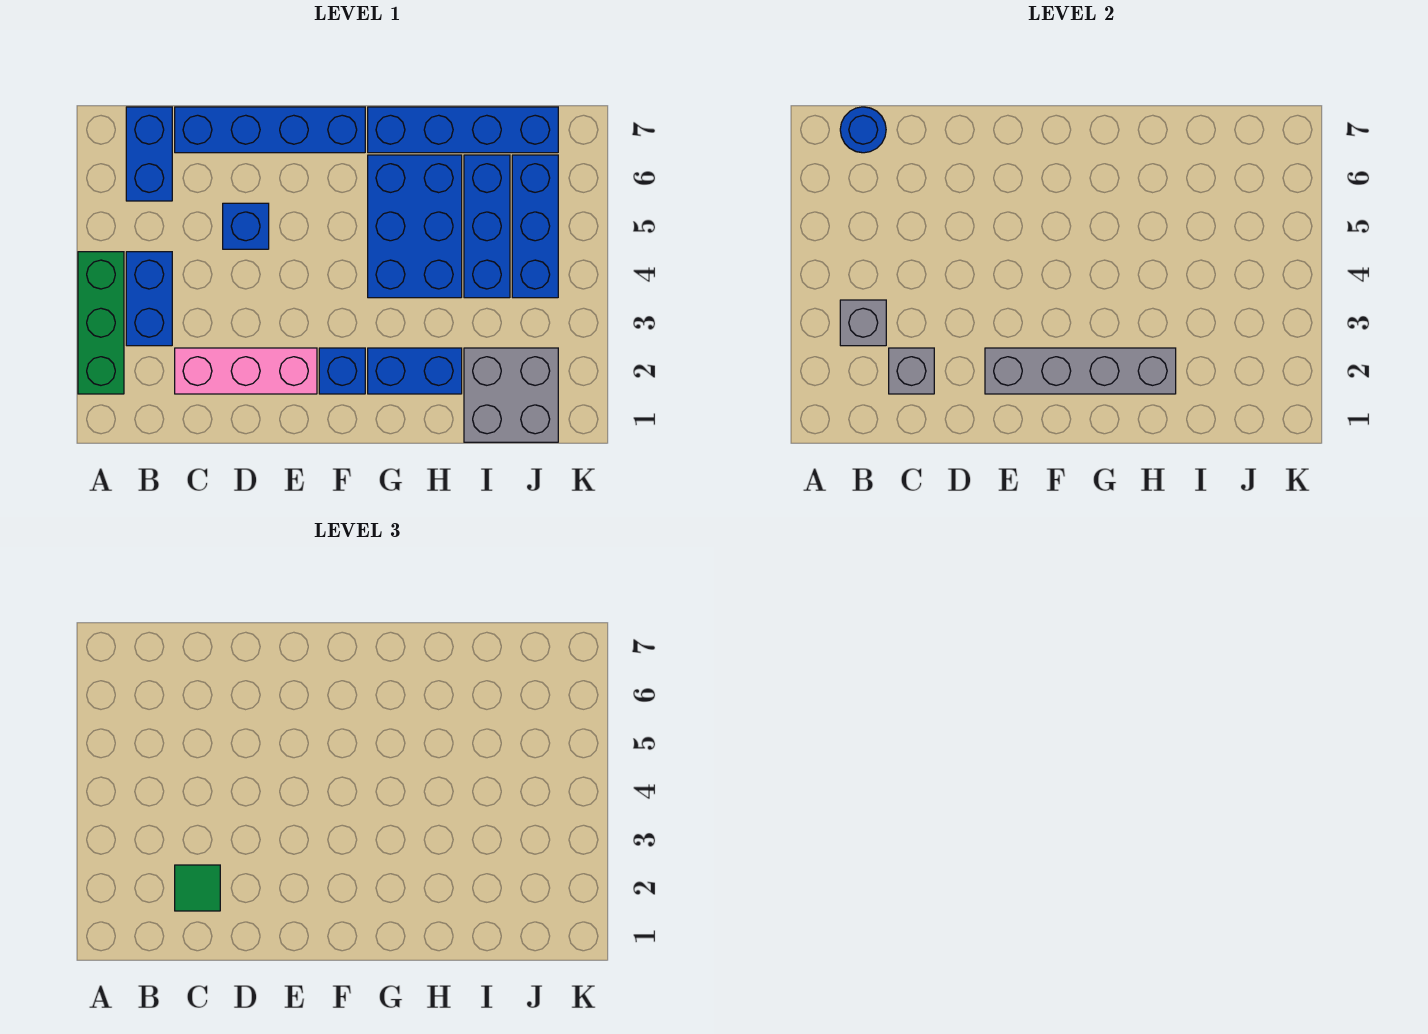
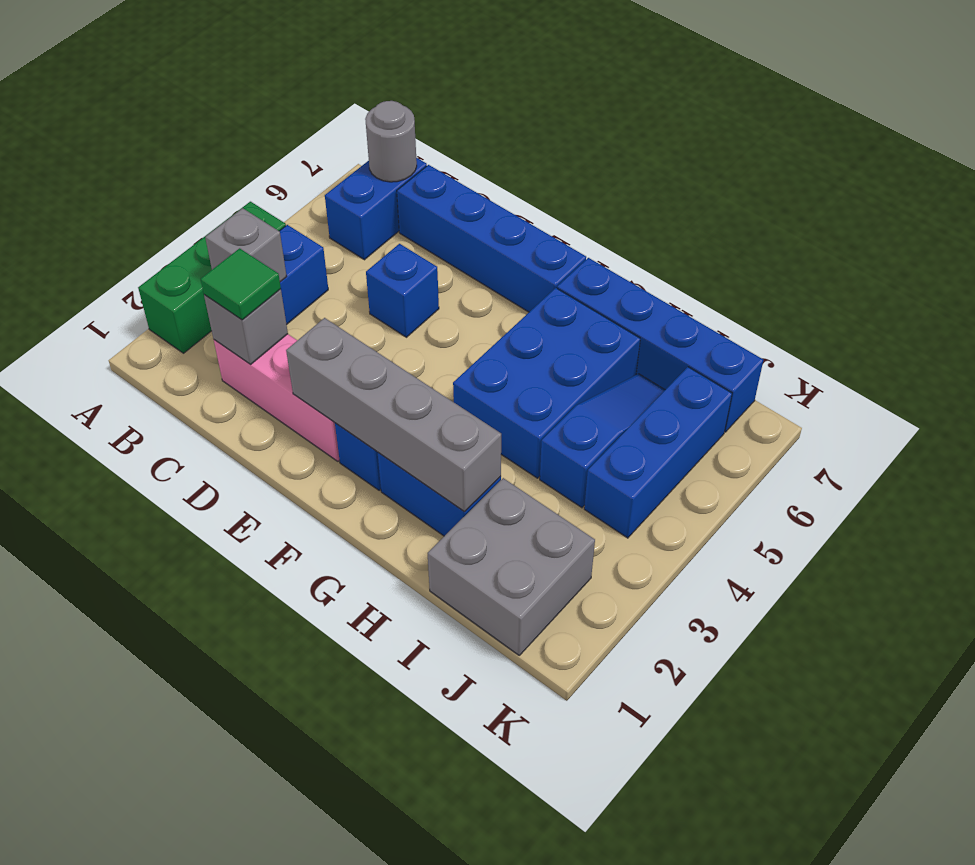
blue round brick B7 level 2 -> grey round brick B7 level 2
blue brick I4:I6 level 1 -> blue slope I4:I6 level 1 top 4

